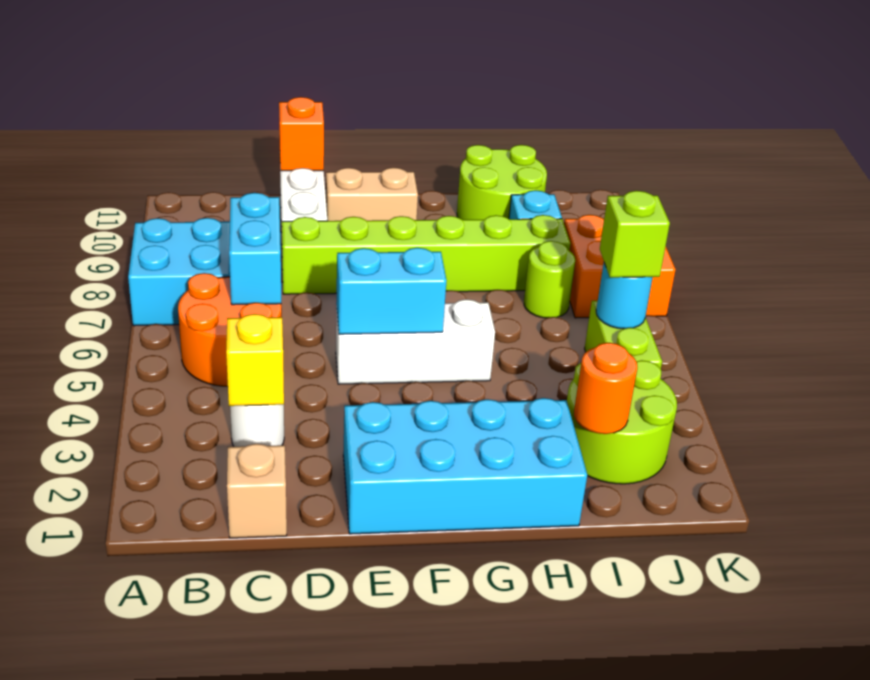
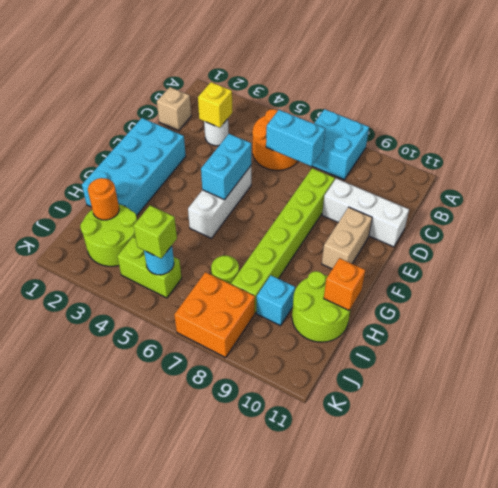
orange brick D11 level 2 -> orange brick H11 level 2

